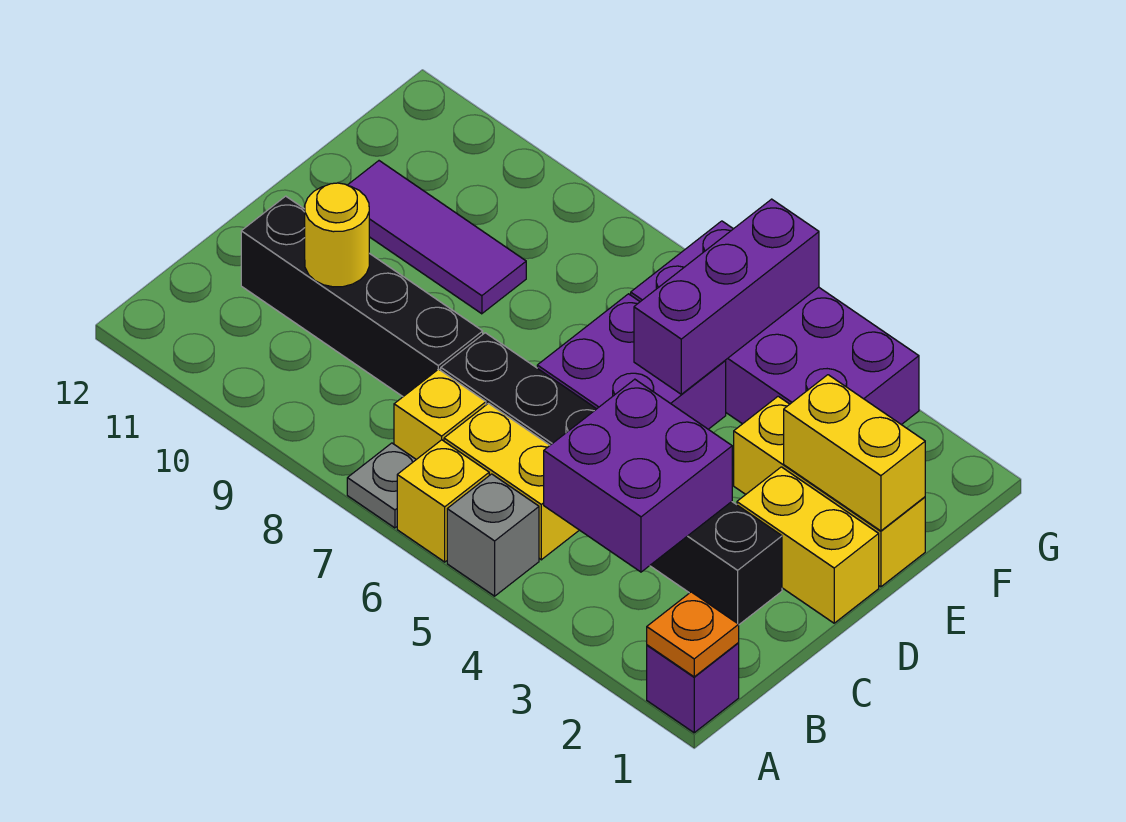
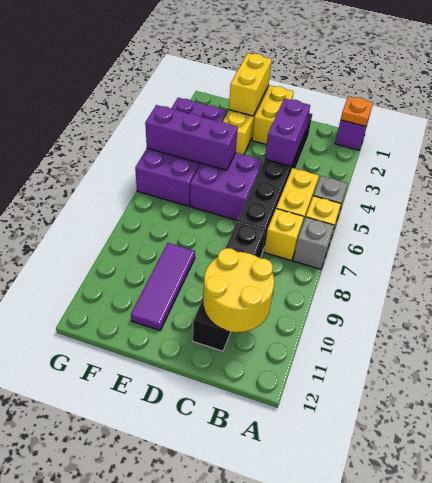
grey plate A7 level 1 -> grey brick A7 level 1
purple brick B3:C4 level 2 -> purple brick C3:C4 level 2
yellow round brick C10 level 2 -> yellow round brick B10:C11 level 2

